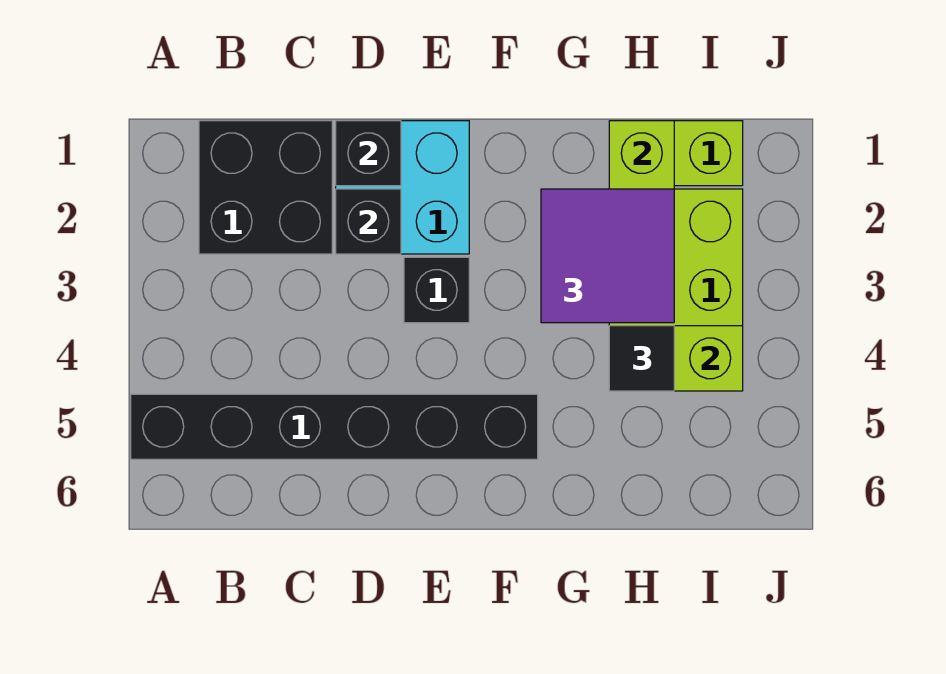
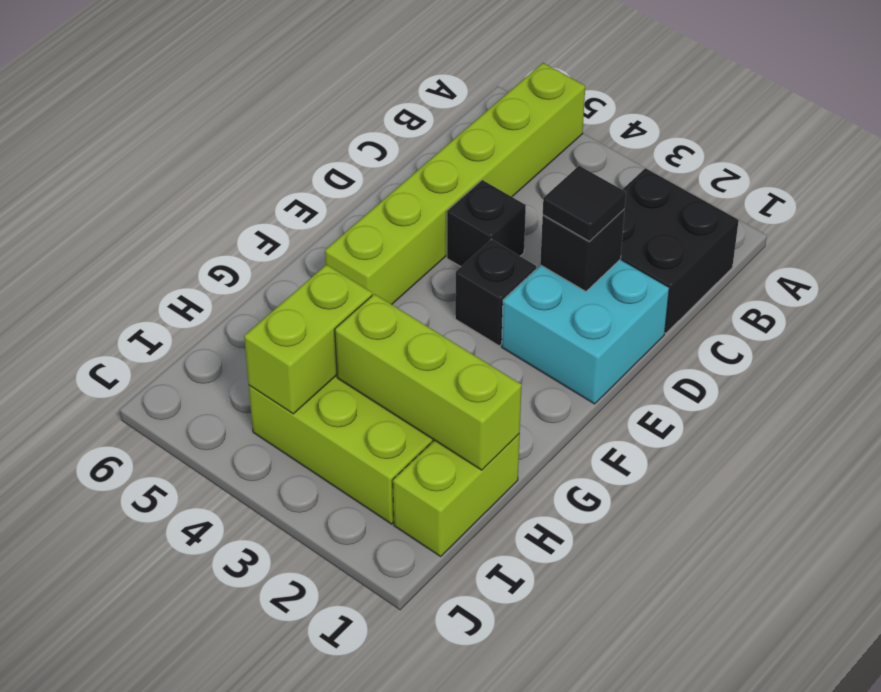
black brick A5:F5 level 1 -> lime brick A5:F5 level 1
black brick D1 level 2 -> black brick D4 level 1
purple tile G2:H3 level 3 -> none
black tile H4 level 3 -> black tile D2 level 3

